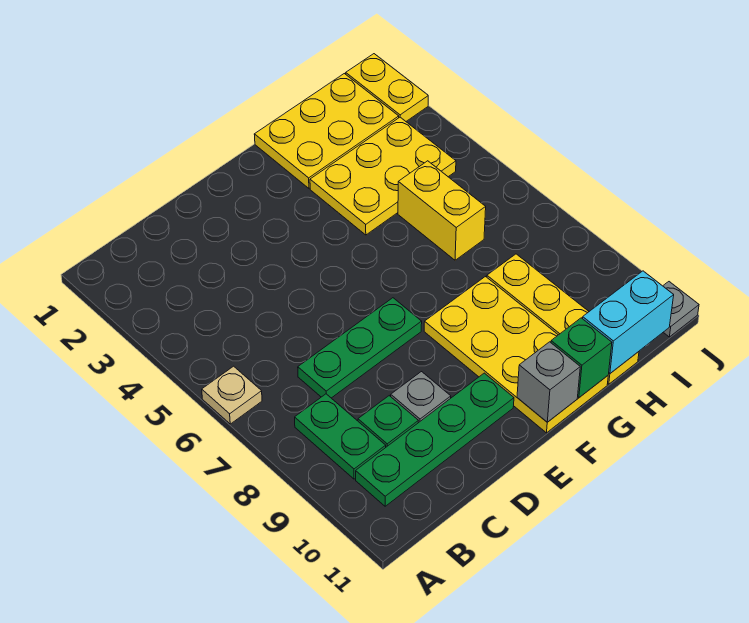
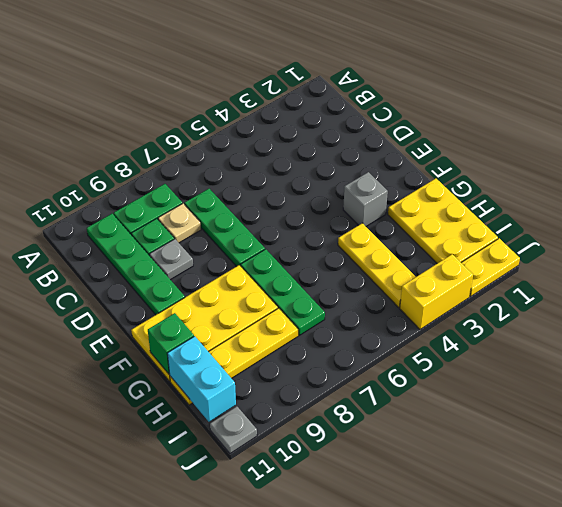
tan plate A6 level 1 -> tan plate C8 level 1
none -> green plate F7:H7 level 1
grey brick F11 level 2 -> grey brick F3 level 1
yellow plate G3:I4 level 1 -> yellow plate G4:I4 level 1
yellow brick H5:H6 level 1 -> yellow brick J3:J4 level 1

